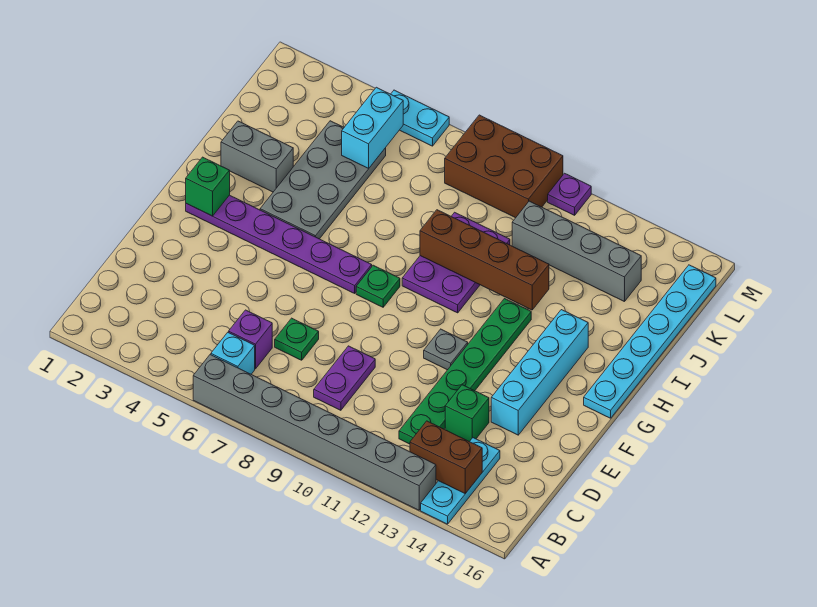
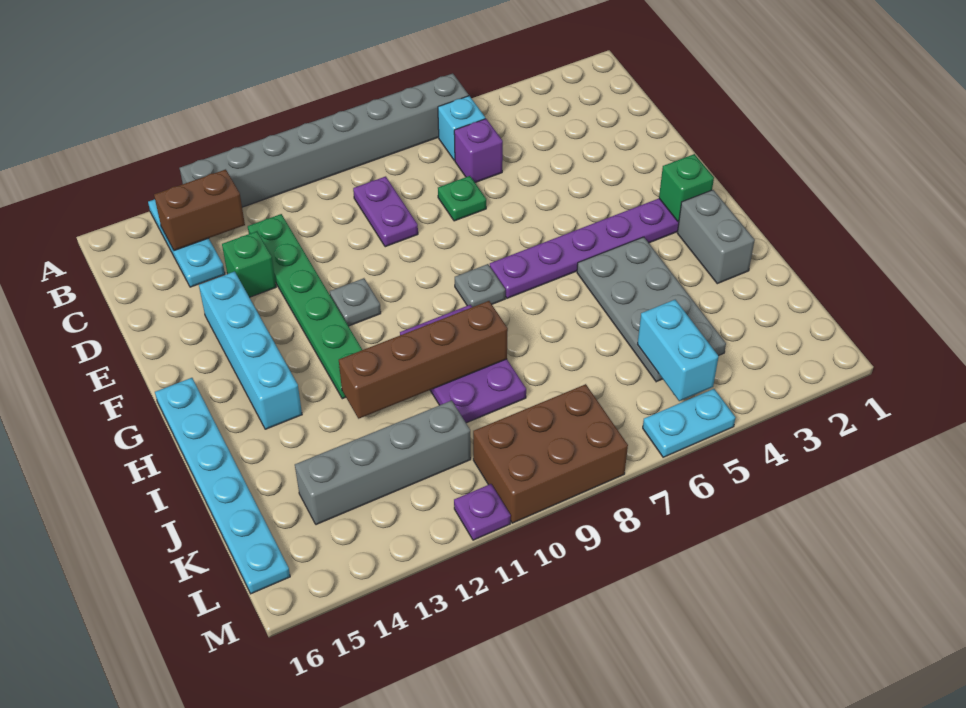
green plate G8 level 1 -> grey plate G8 level 1
grey brick I2:I3 level 1 -> grey brick H2:I2 level 1

